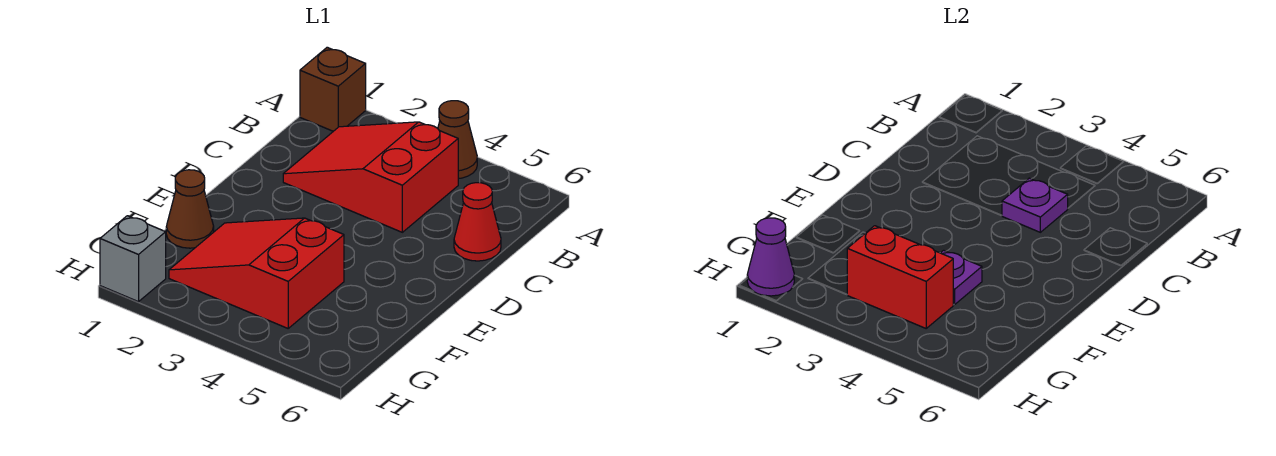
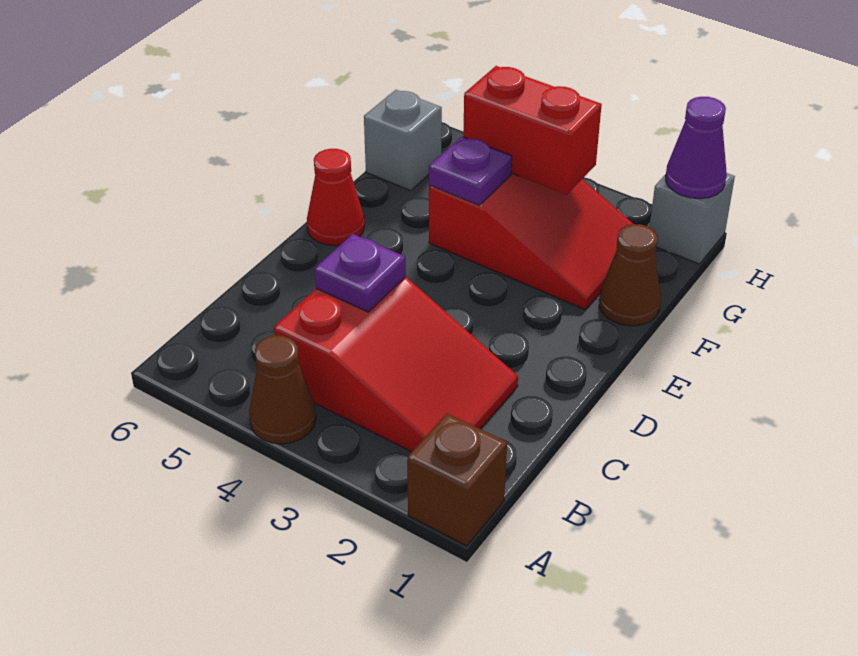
red cone C6 level 1 -> red cone E6 level 1
none -> grey brick G6 level 1

